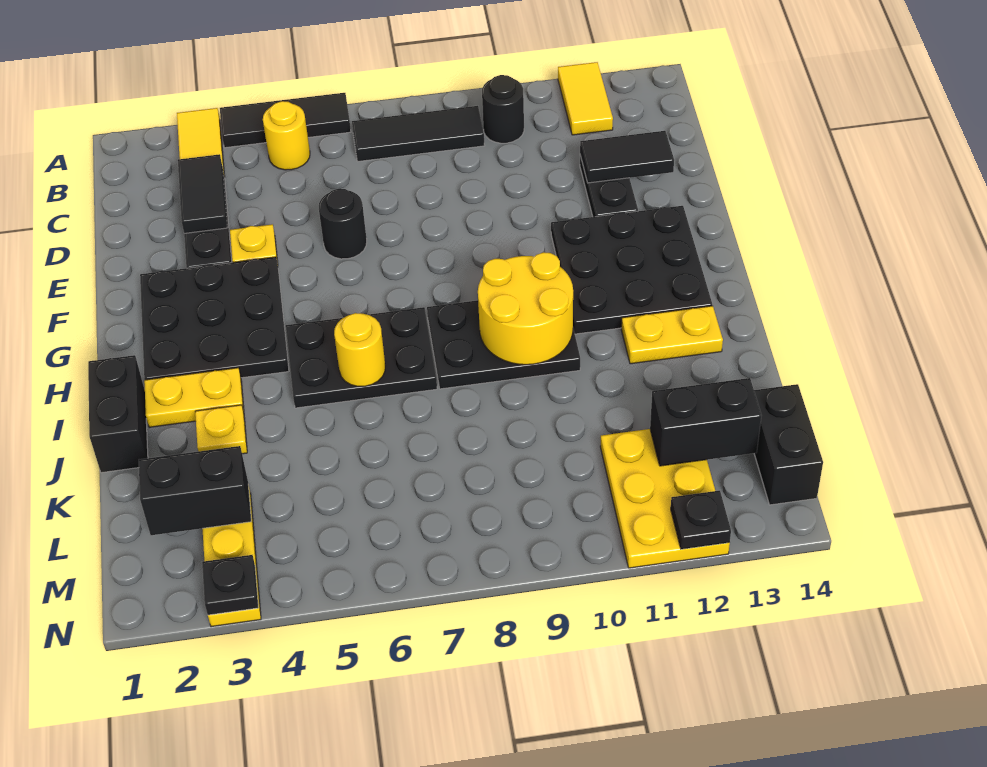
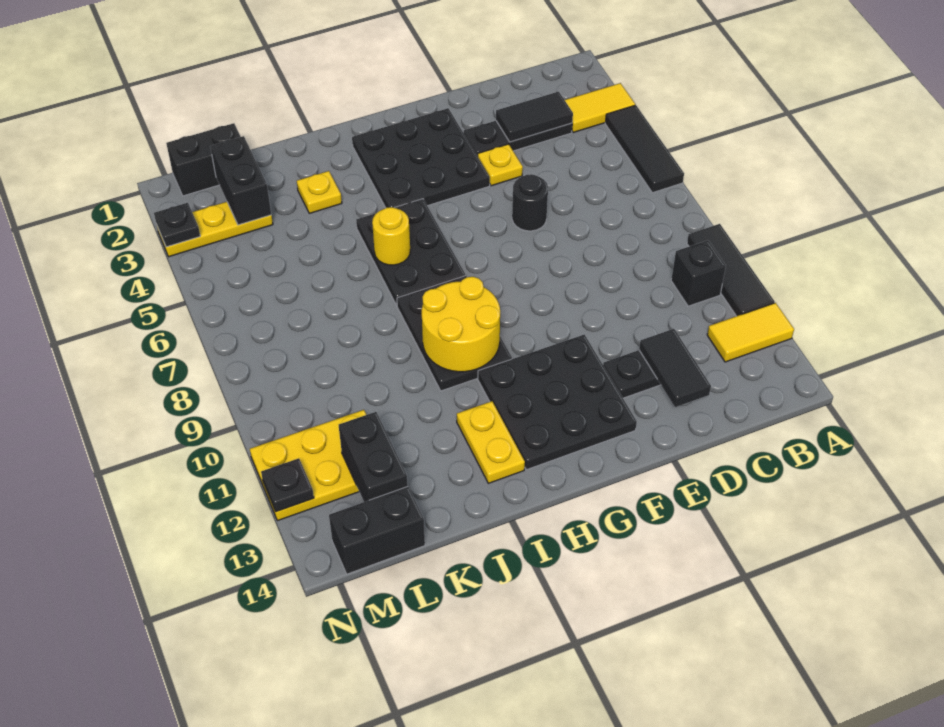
yellow round brick B5 level 1 -> none
black tile B7:B9 level 1 -> black tile A9:A11 level 1
black round brick B10 level 1 -> black brick B10 level 1
black brick I1:J1 level 1 -> black brick L1:M1 level 1
yellow plate I2:I3 level 1 -> none

